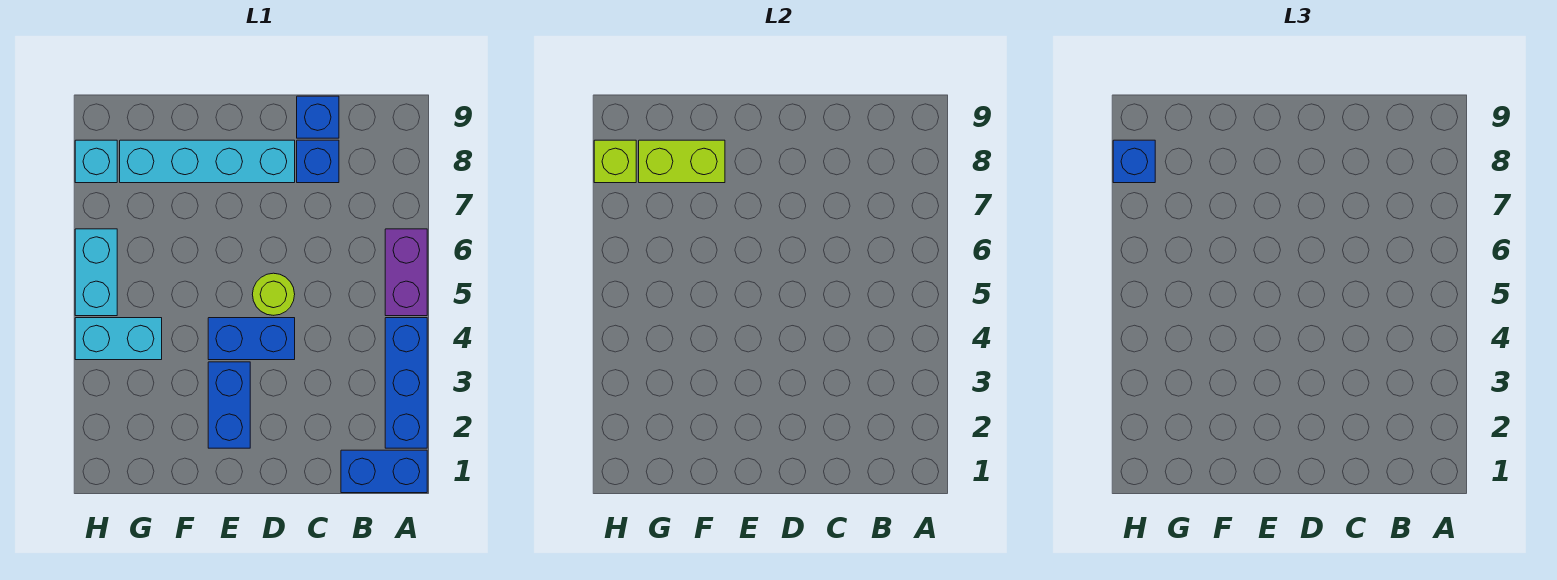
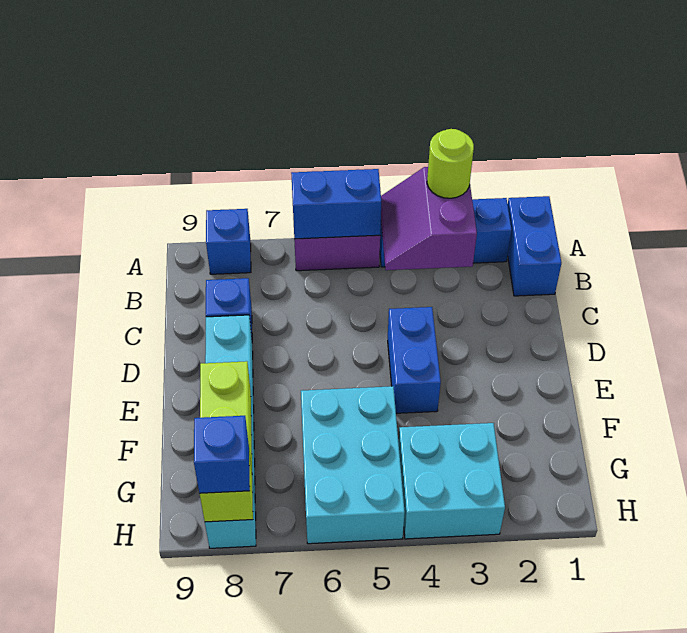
none -> purple slope A3:B4 level 2 top 3
blue brick C9 level 1 -> blue brick A8 level 1
lime round brick D5 level 1 -> lime round brick A3 level 3
blue brick E2:E3 level 1 -> blue brick A5:A6 level 2
cyan brick G4:H4 level 1 -> cyan brick G3:H4 level 1
cyan brick H5:H6 level 1 -> cyan brick F5:H6 level 1

